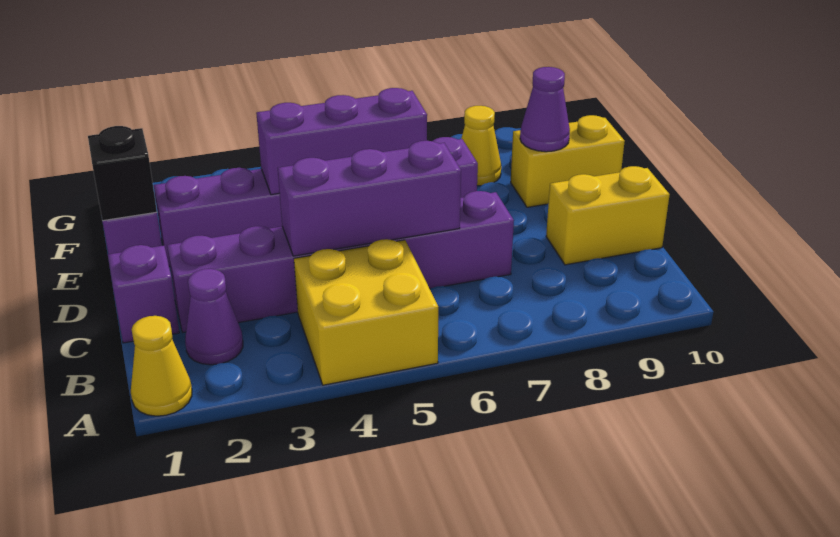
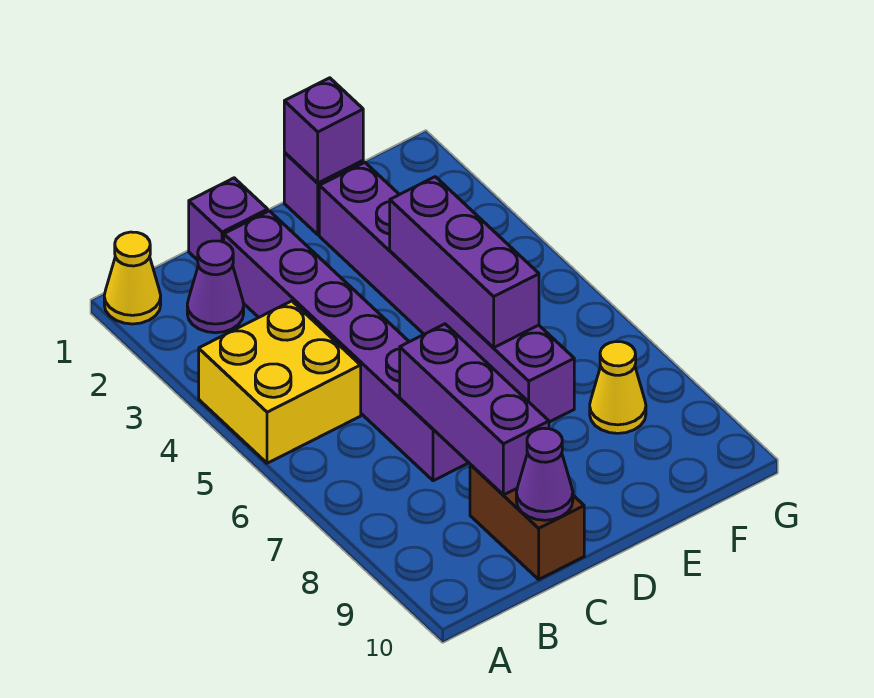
purple brick C4:C6 level 2 -> purple brick C7:C9 level 2
yellow brick C9:C10 level 1 -> brown brick C9:C10 level 1
black brick E1 level 2 -> purple brick E1 level 2
yellow brick E9:E10 level 1 -> none
purple cone E9 level 2 -> purple cone C10 level 2

